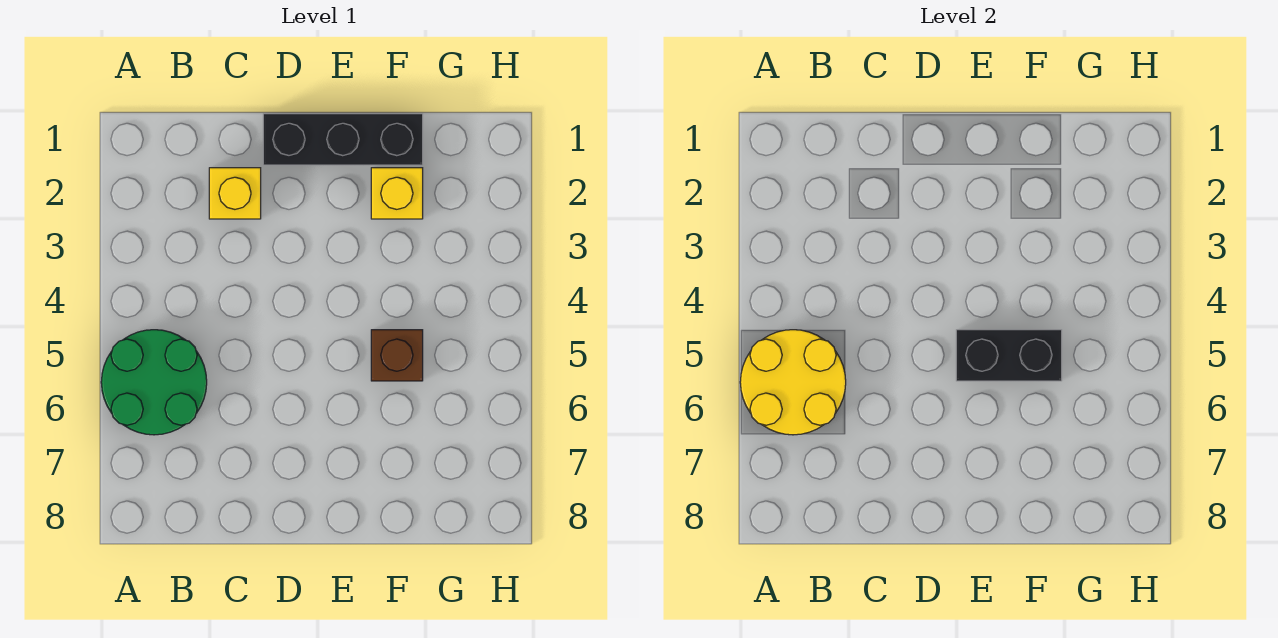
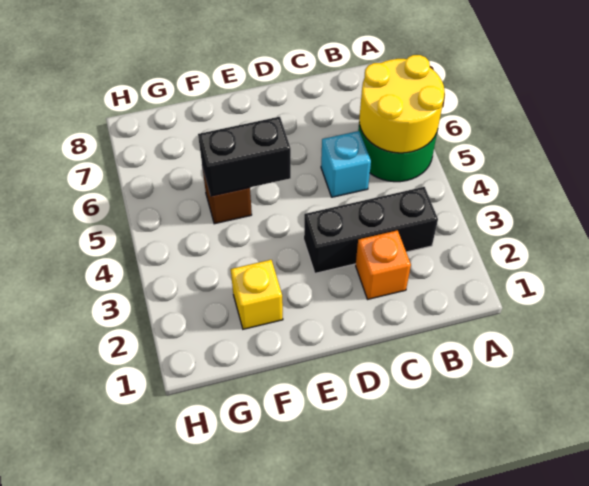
yellow brick C2 level 1 -> orange brick C2 level 1
none -> cyan brick C5 level 1
black brick D1:F1 level 1 -> black brick B3:D3 level 1

